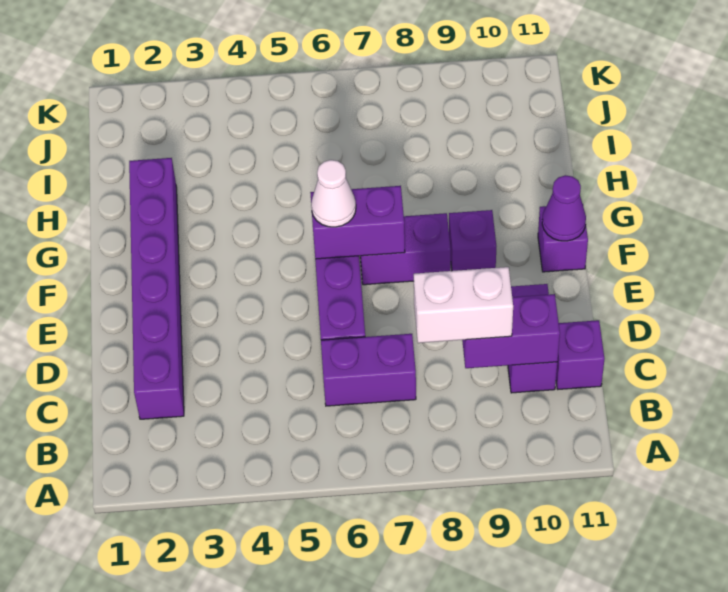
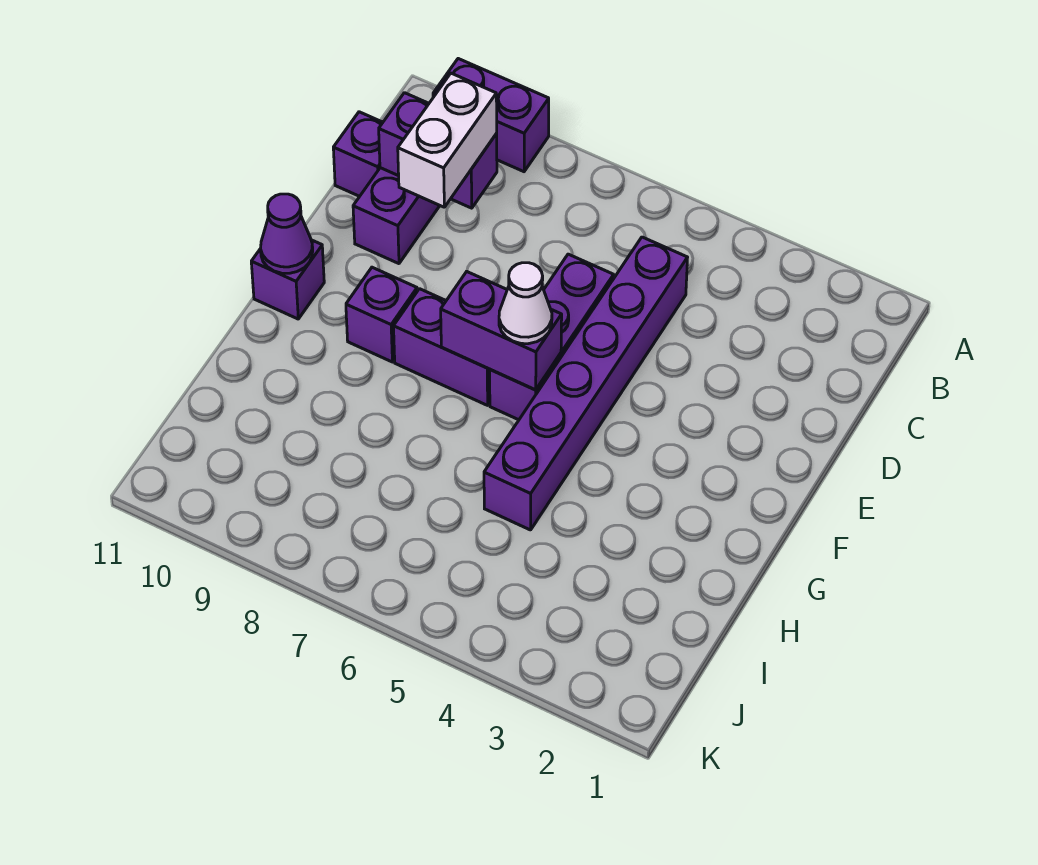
purple brick C2:H2 level 1 -> purple brick C5:H5 level 1
purple brick C6:C7 level 1 -> purple brick A9:A10 level 1
white brick C8:C9 level 3 -> white brick C9:D9 level 3

